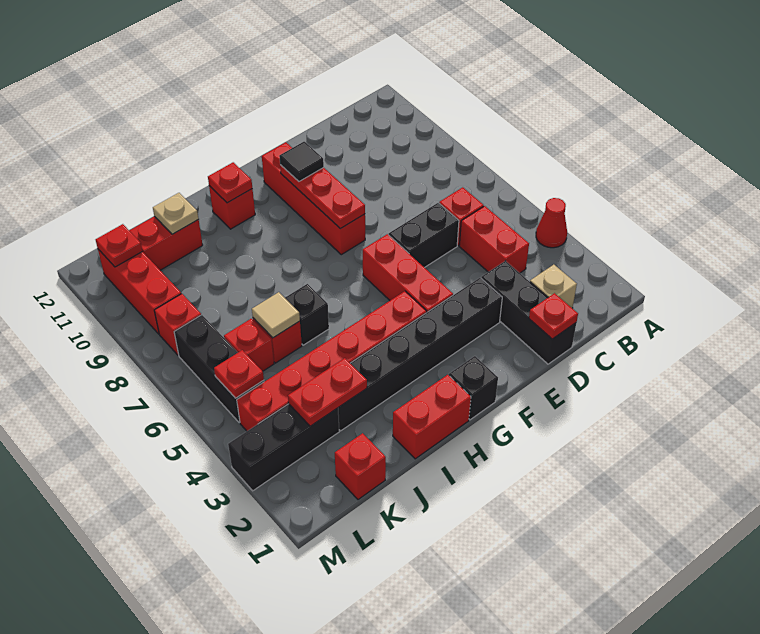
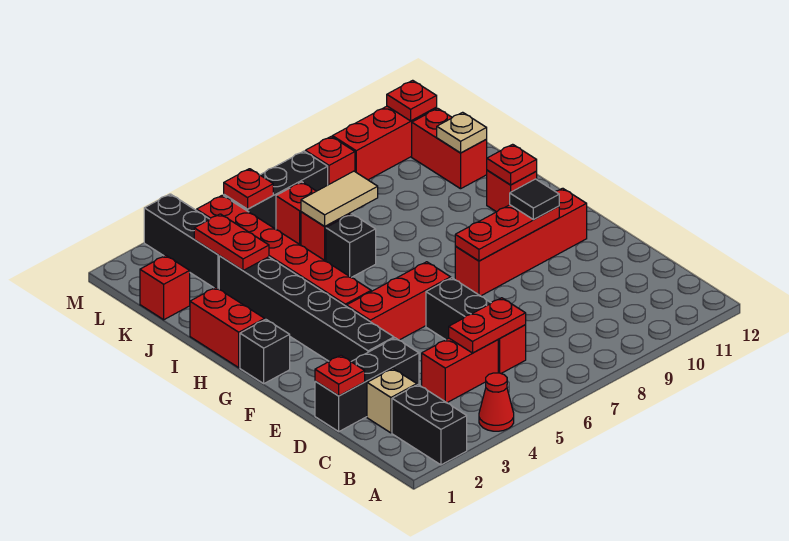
none -> black brick A2:B2 level 1
none -> red plate C5:C6 level 2
tan tile J6 level 2 -> tan tile J6:J7 level 2

